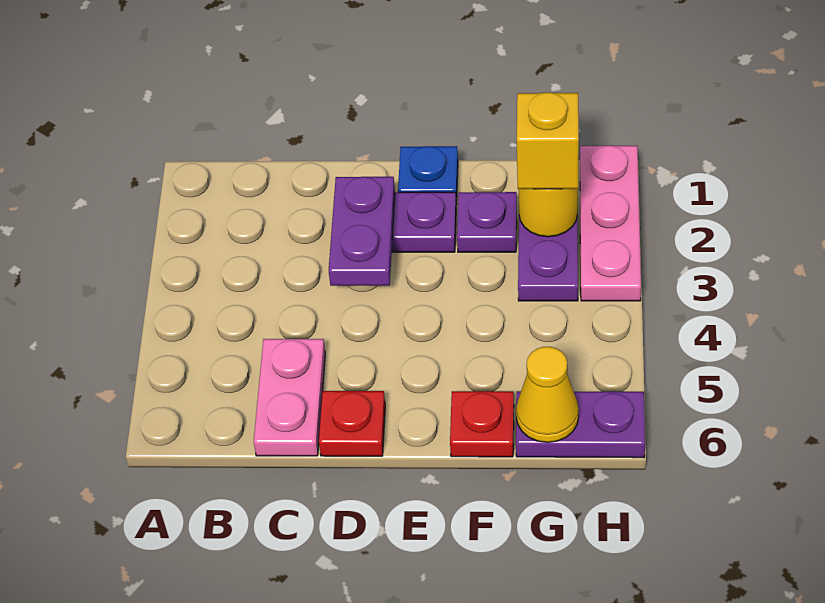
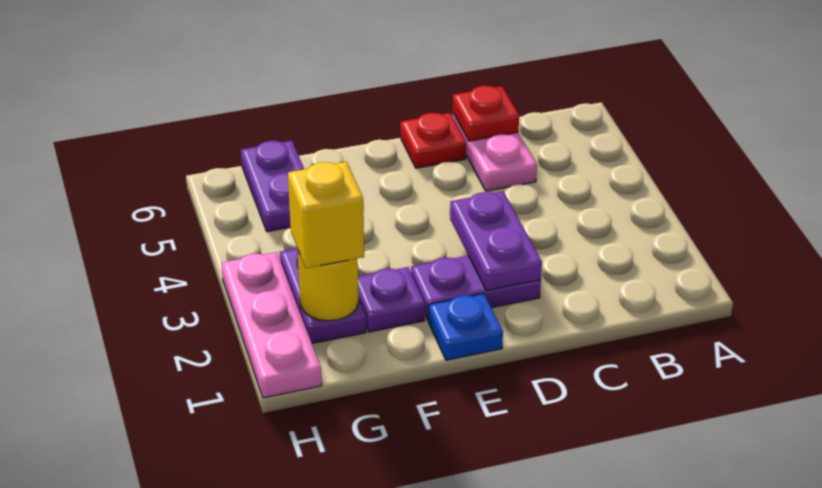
red plate F6 level 1 -> red plate C6 level 2
purple plate G6:H6 level 1 -> purple plate G5:G6 level 1
yellow cone G6 level 2 -> none

